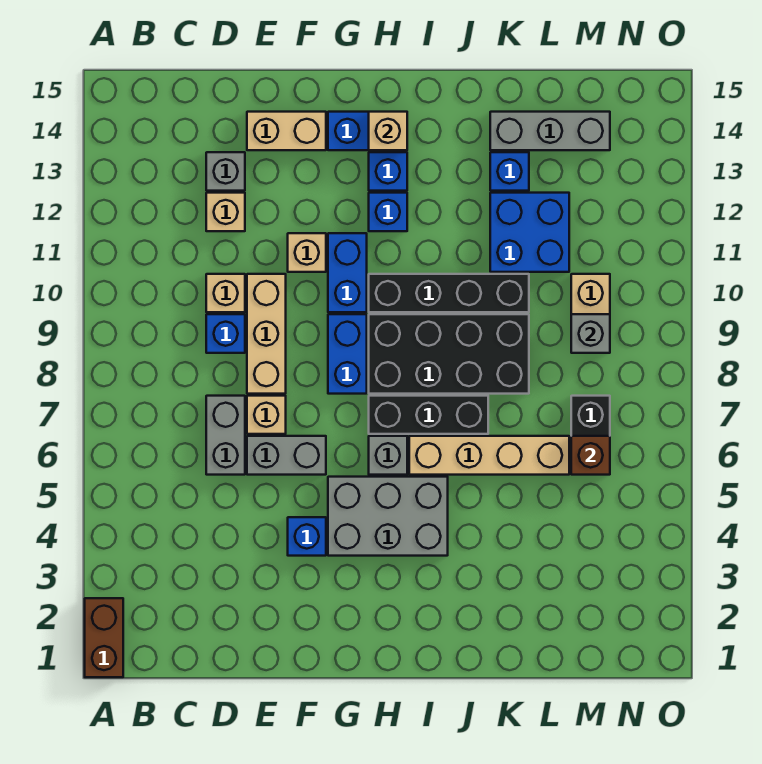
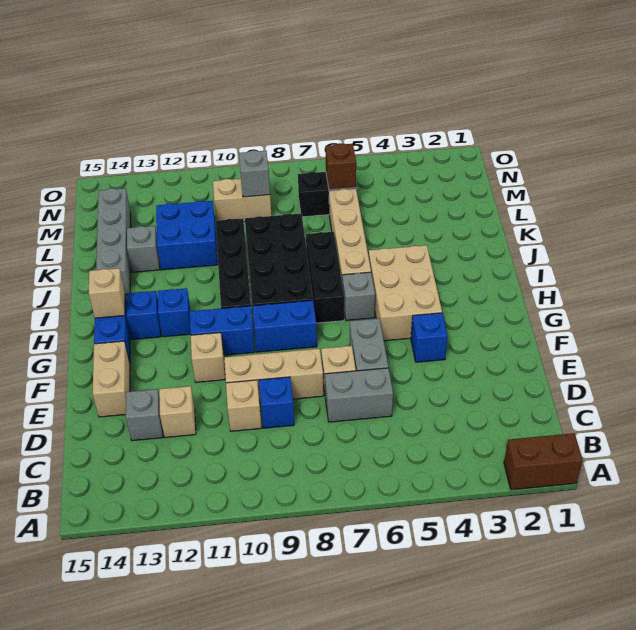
grey brick G4:I5 level 1 -> tan brick G4:I5 level 1
blue brick K13 level 1 -> grey brick K13 level 1
grey brick K14:M14 level 1 -> grey brick J14:M14 level 1

